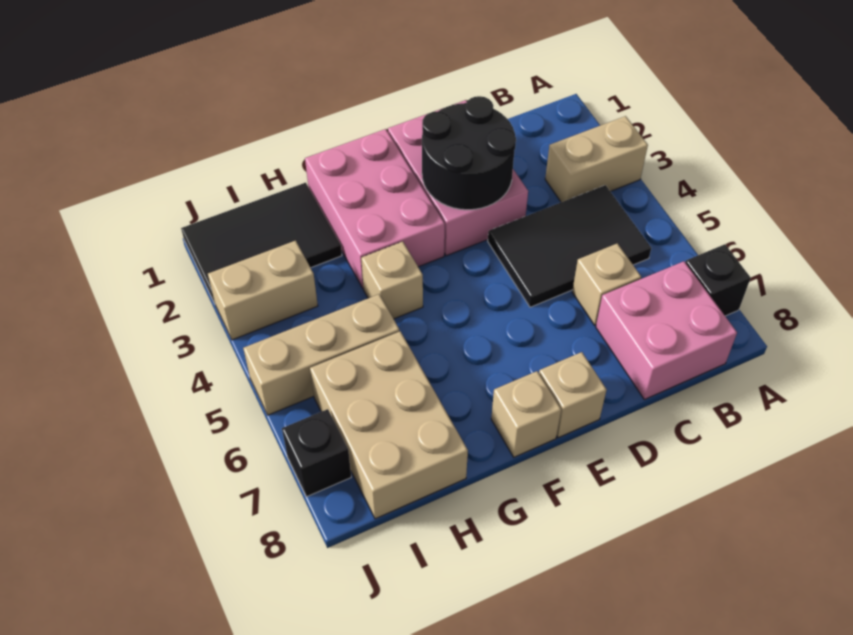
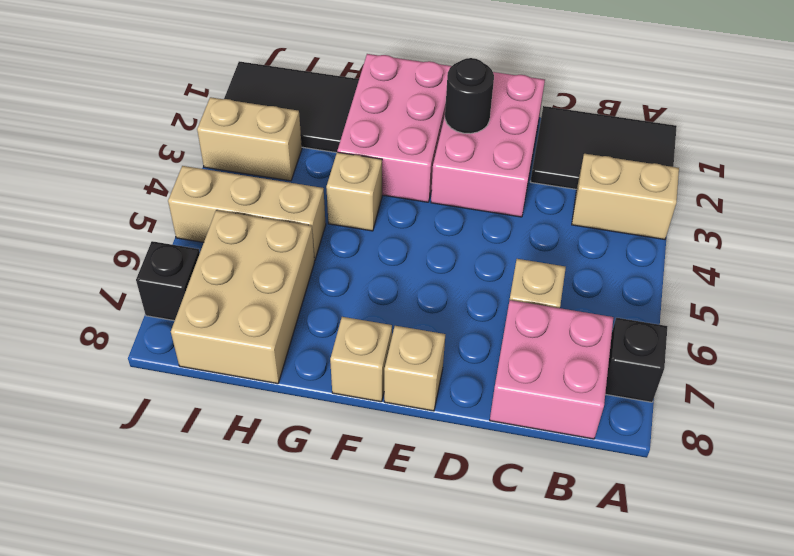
black tile B4:D5 level 1 -> black tile A1:C2 level 1
black round brick D2:E3 level 2 -> black round brick E2 level 2

